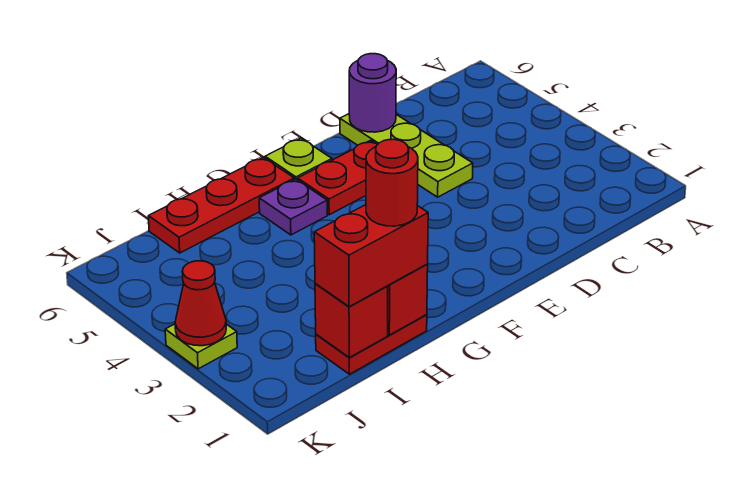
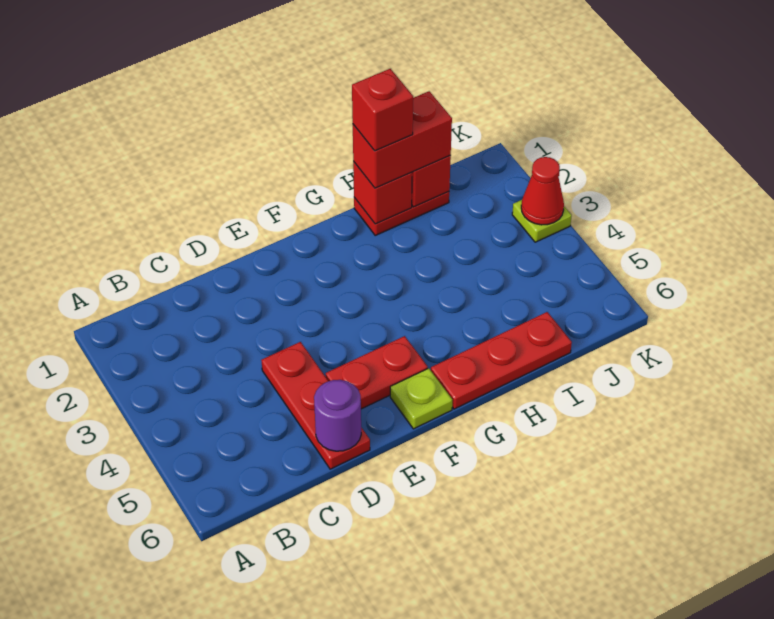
lime plate D4:D6 level 1 -> red plate D4:D6 level 1
purple plate G5 level 1 -> none
red round brick H1 level 4 -> red brick H1 level 4

